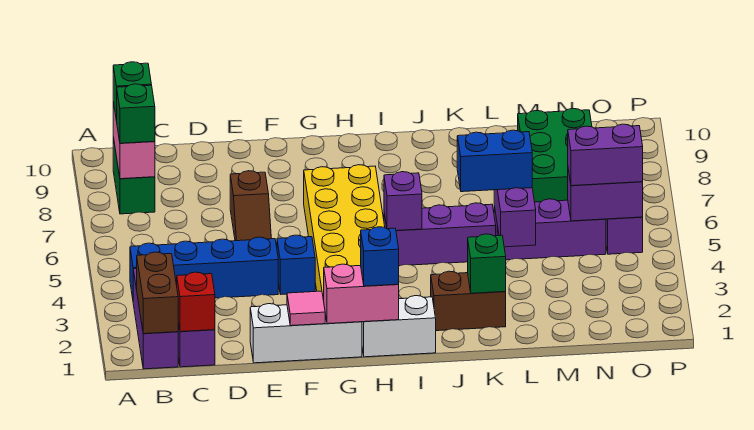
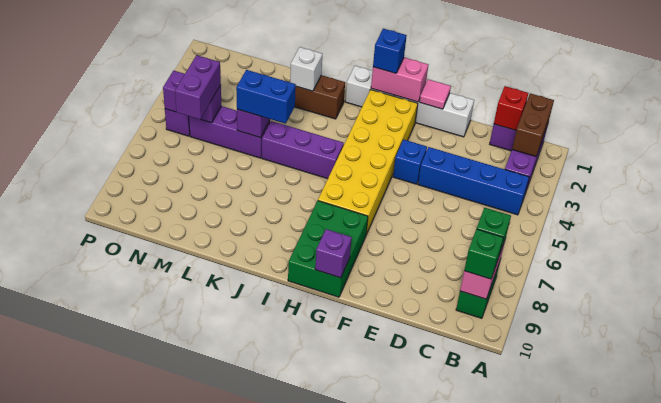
brown slope E6:E7 level 1 top 7 -> none
purple brick I5 level 2 -> purple brick G10 level 2
green brick K2 level 2 -> white brick K2 level 2
green brick M7:N9 level 1 -> green brick G8:H10 level 1
purple brick N5:O5 level 3 -> purple brick N5:N6 level 3

